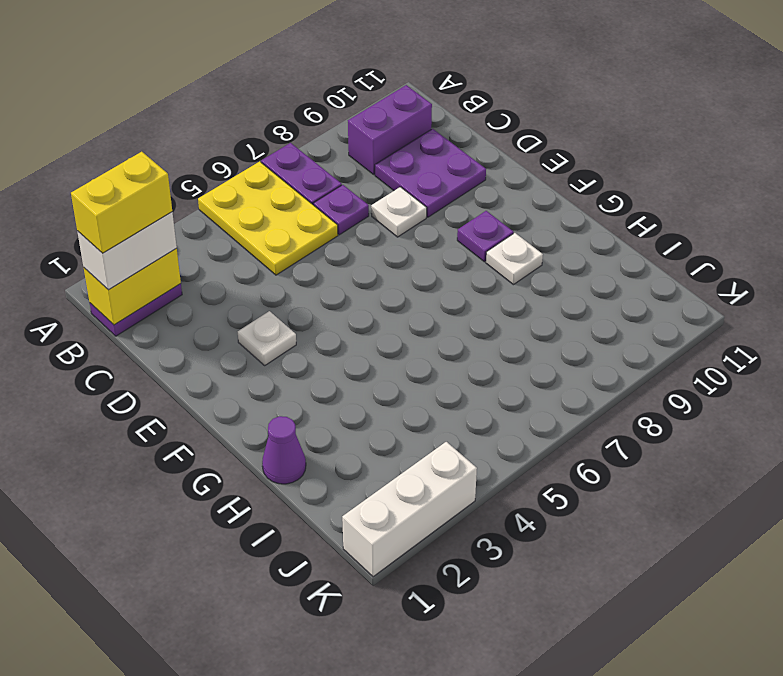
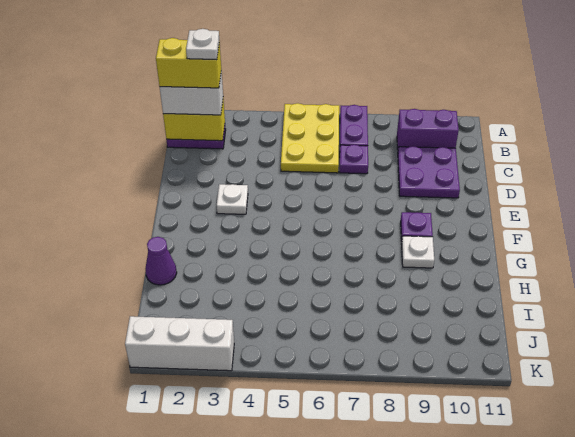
white plate D8 level 1 -> white plate B2 level 5

